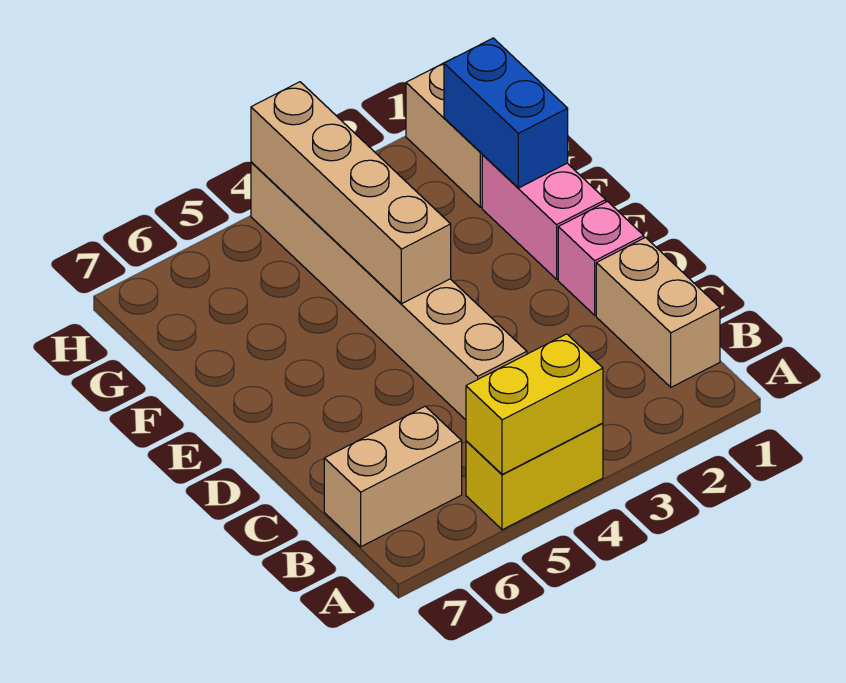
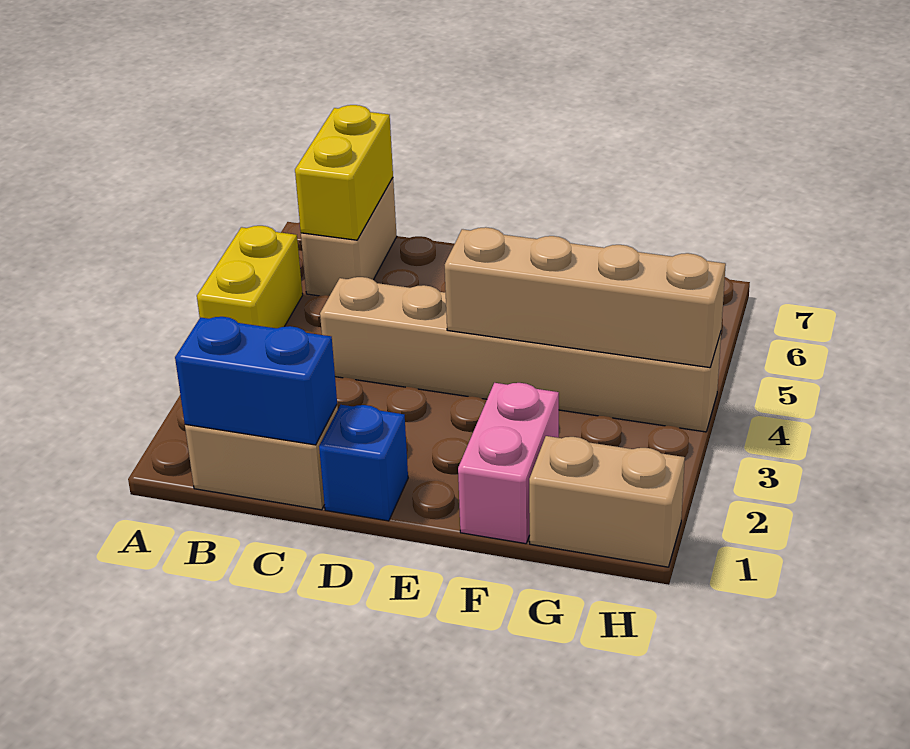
yellow brick A4:A5 level 2 -> yellow brick B6:B7 level 2
pink brick D1 level 1 -> blue brick D1 level 1
pink brick E1:F1 level 1 -> pink brick F1:F2 level 1
blue brick F1:G1 level 2 -> blue brick B1:C1 level 2

